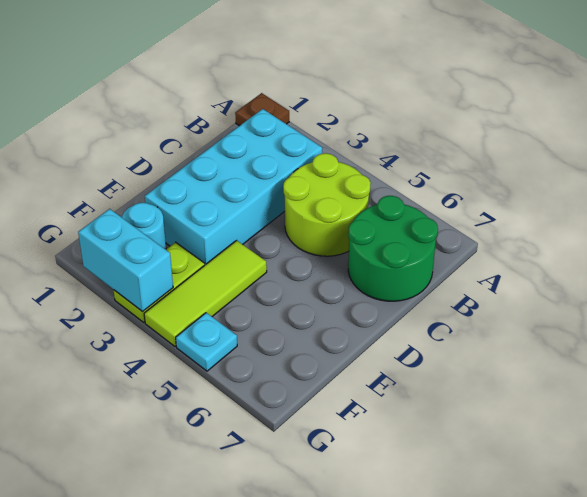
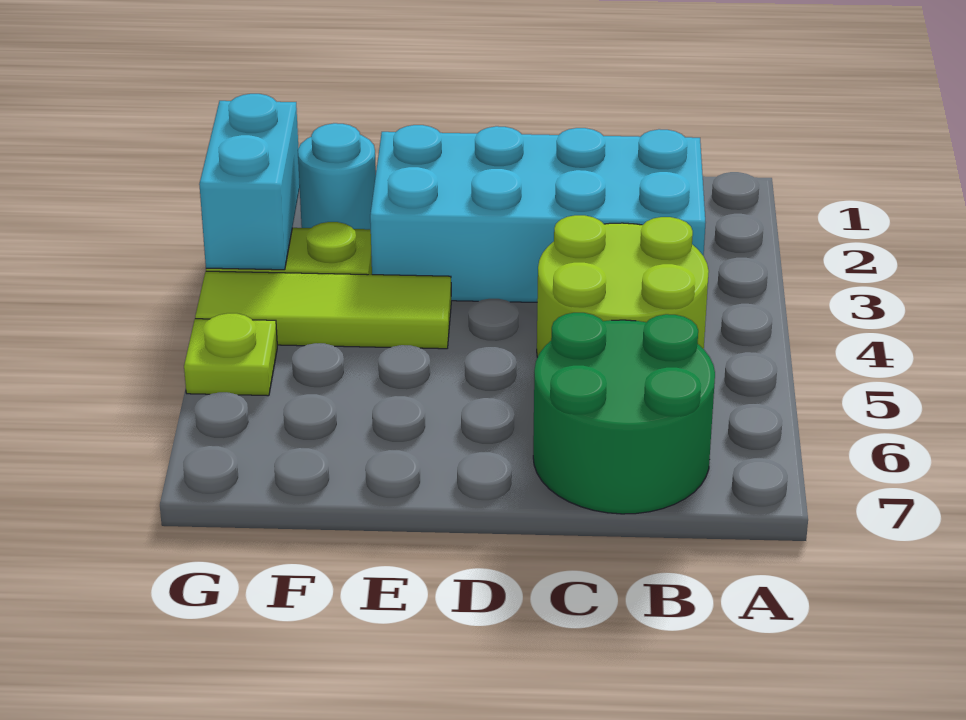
brown plate A1 level 1 -> none
cyan plate G5 level 1 -> lime plate G5 level 1

